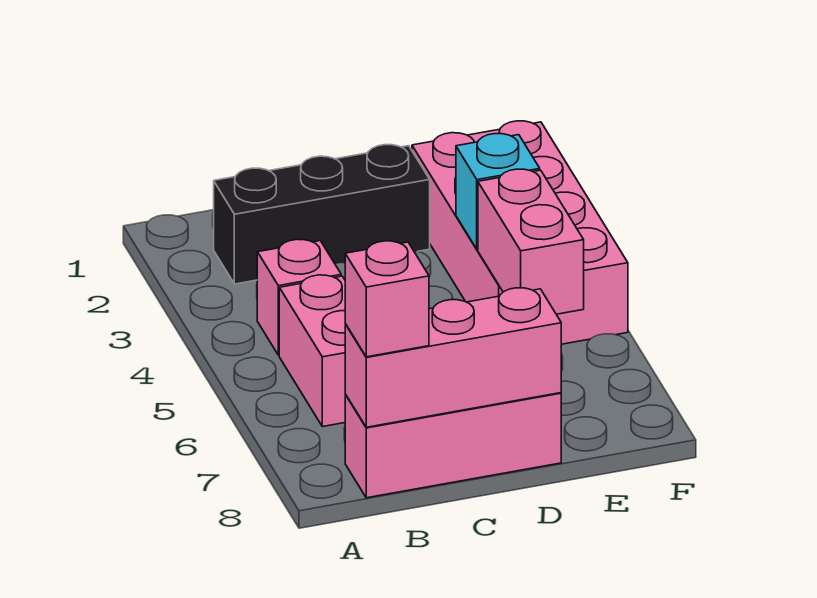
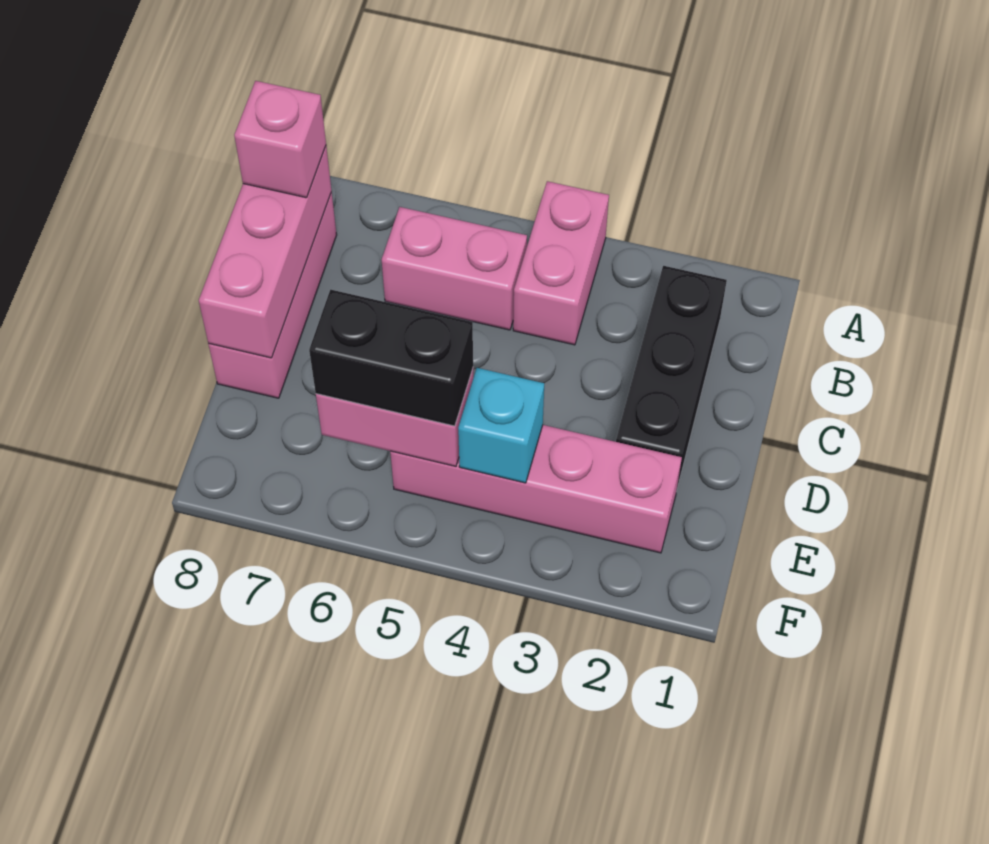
pink brick B4 level 1 -> pink brick A4:B4 level 1
pink brick E2:F5 level 1 -> pink brick E2:E5 level 1
none -> black brick E5:E6 level 3

